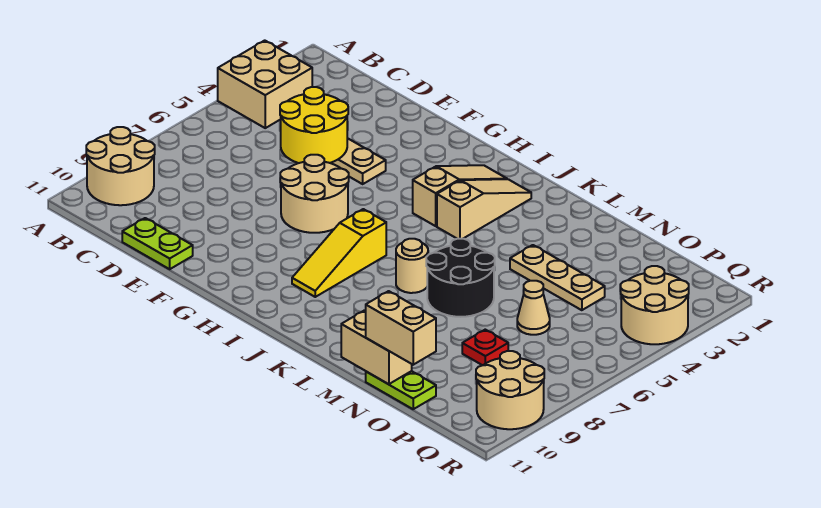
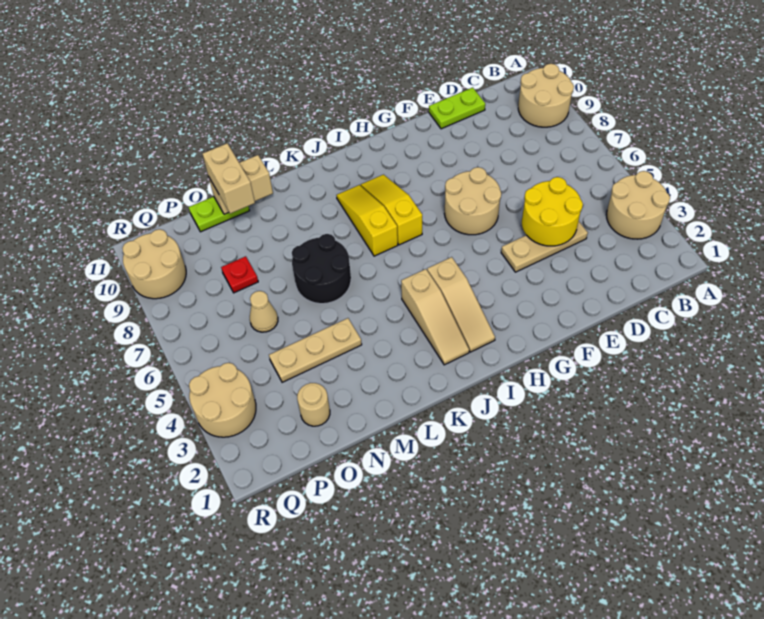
tan brick A3:B4 level 1 -> tan round brick A3:B4 level 1
none -> yellow slope J7:J9 level 1 top 7
tan round brick K7 level 1 -> tan round brick O2 level 1
tan brick N11:O11 level 3 -> tan brick N10:N11 level 3

